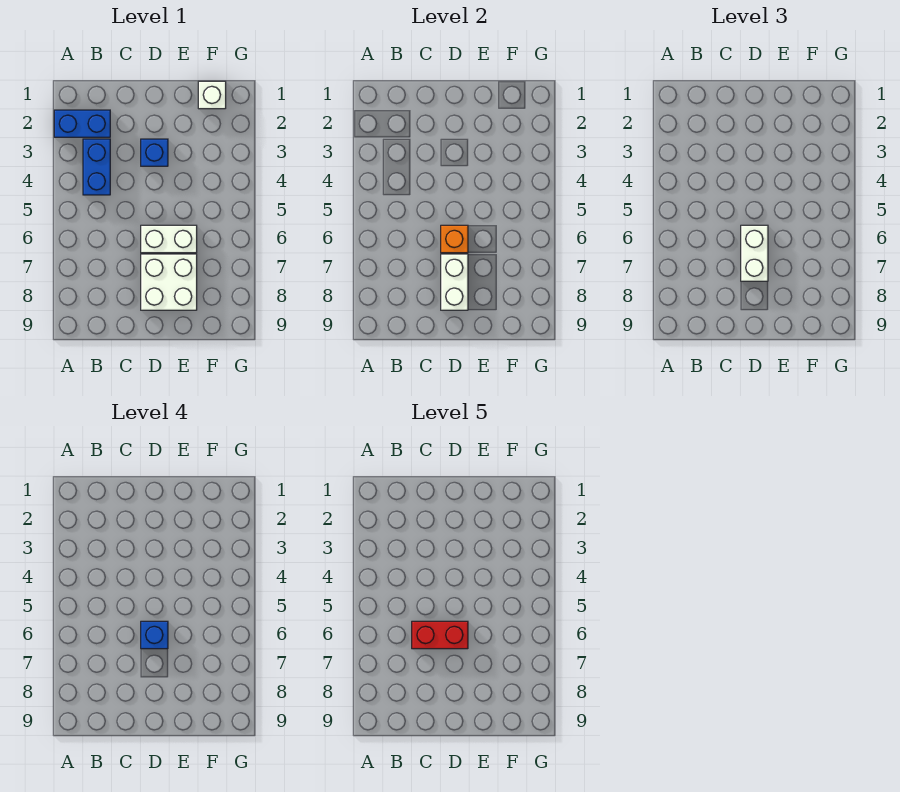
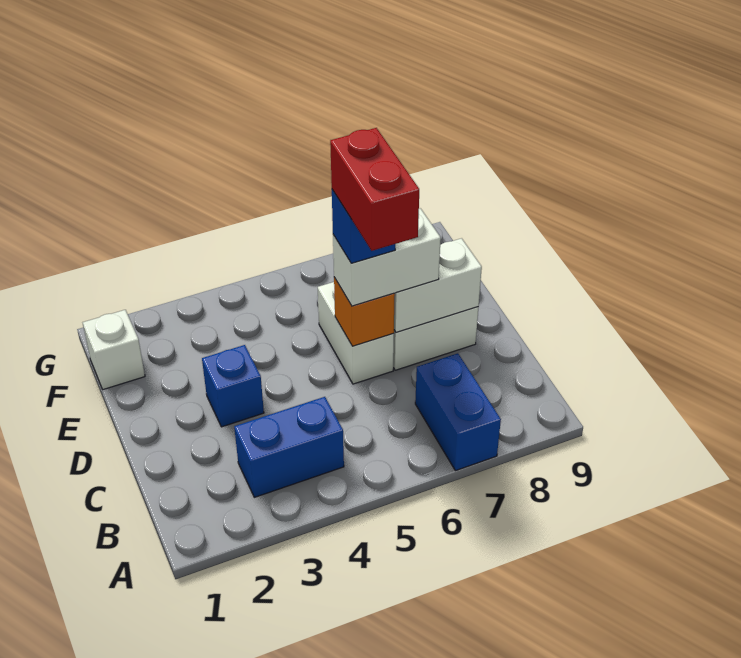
blue brick A2:B2 level 1 -> blue brick A7:B7 level 1

